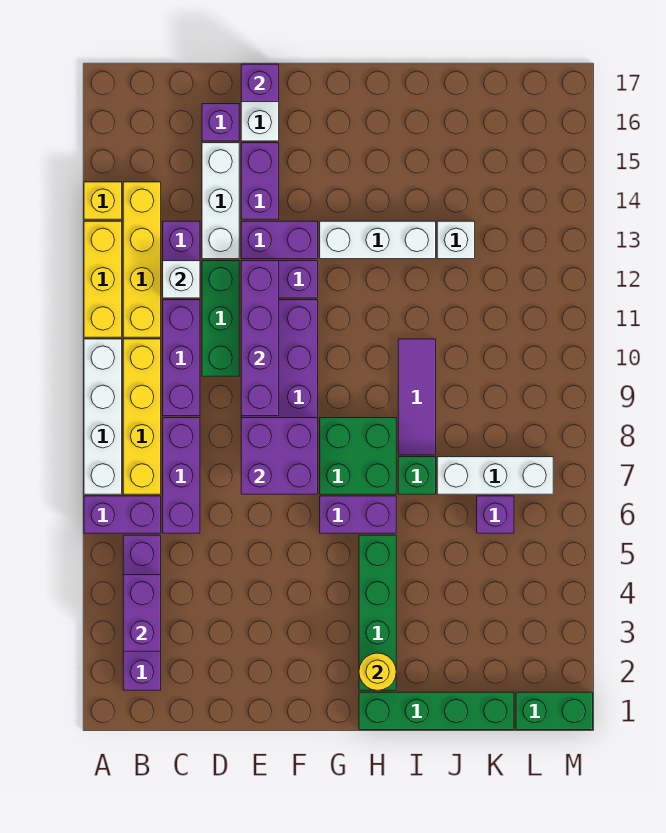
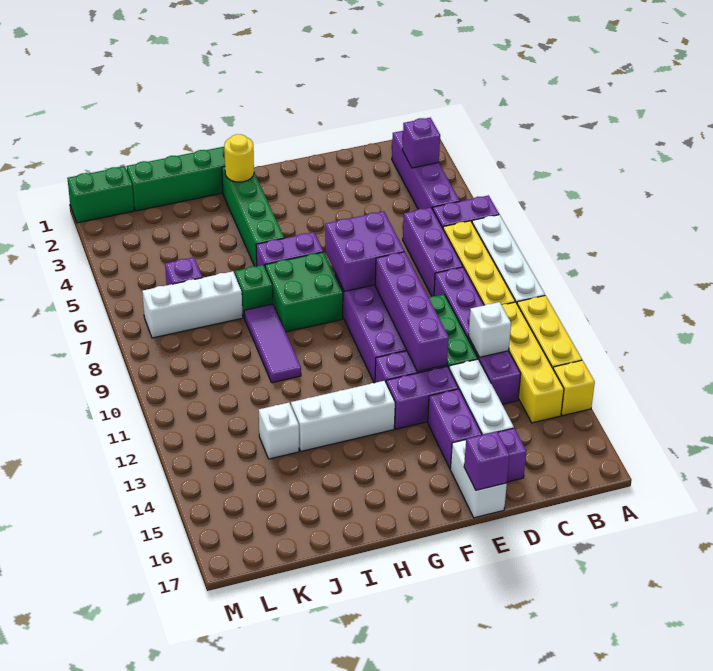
purple brick B3:B4 level 2 -> purple brick B3 level 2

